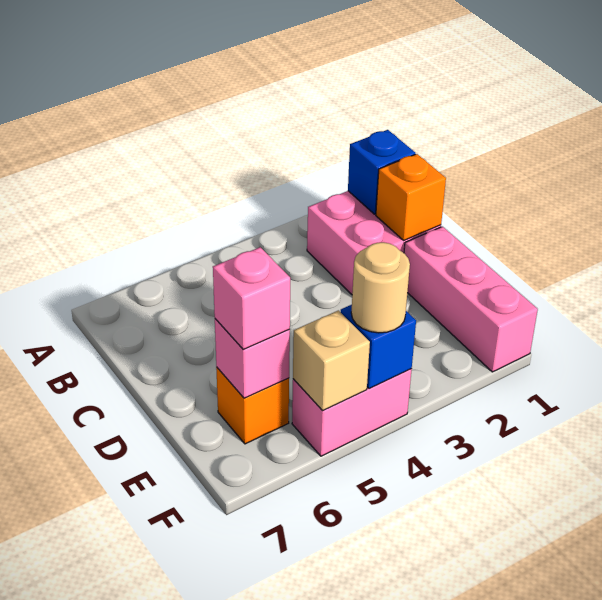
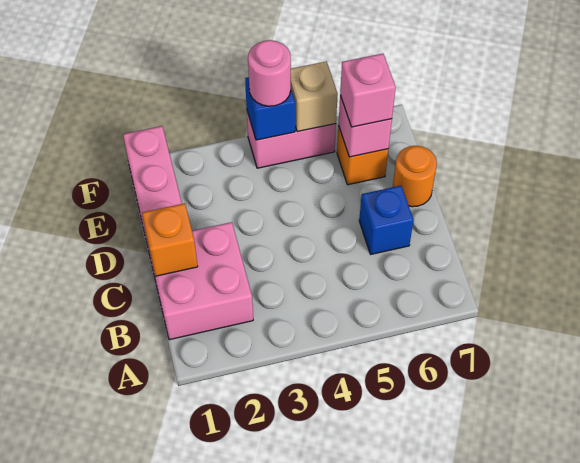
blue brick B1 level 2 -> blue brick C6 level 1
none -> orange round brick D7 level 1
tan round brick F4 level 3 -> pink round brick F4 level 3

